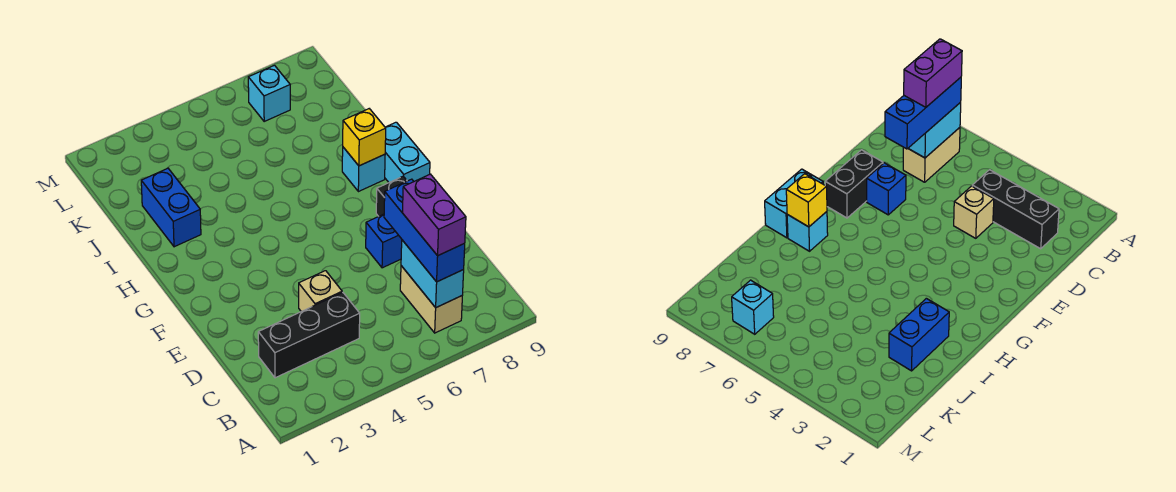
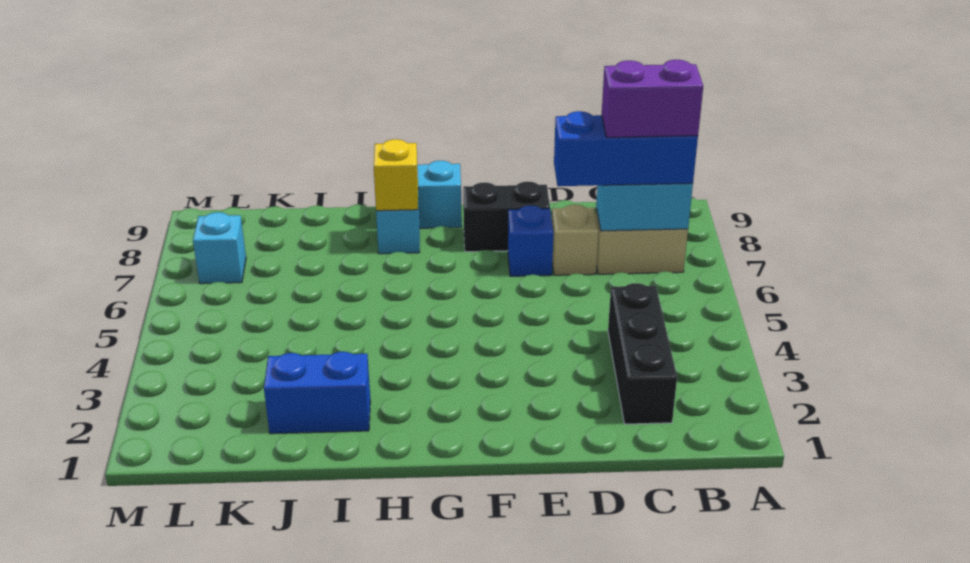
tan brick D4 level 1 -> tan brick D7 level 1

